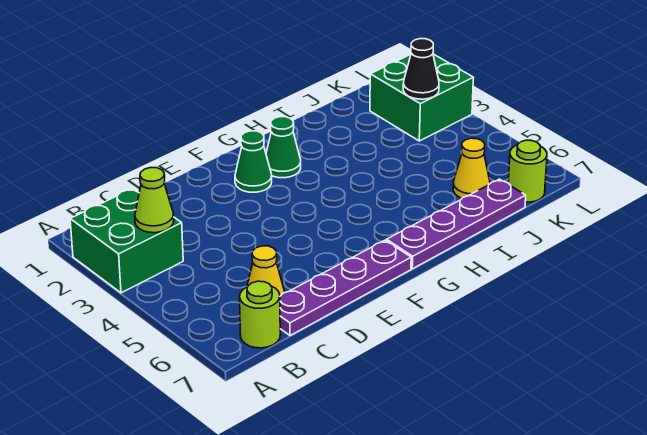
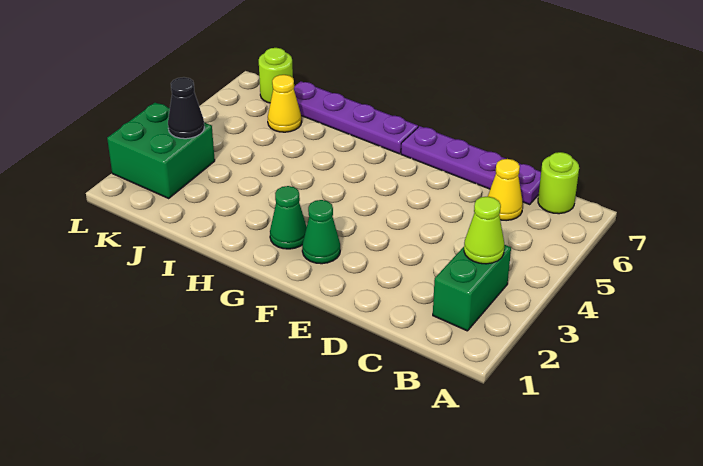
green brick A2:B3 level 1 -> green brick B2:B3 level 1

